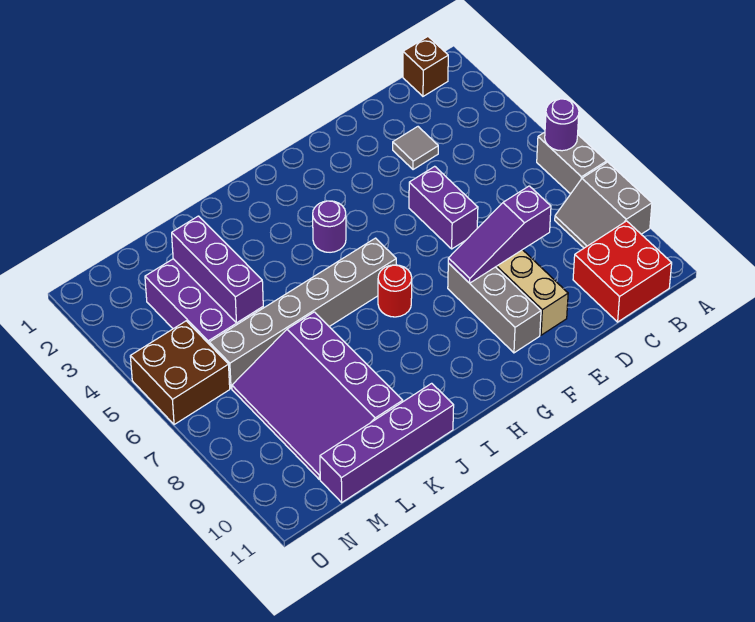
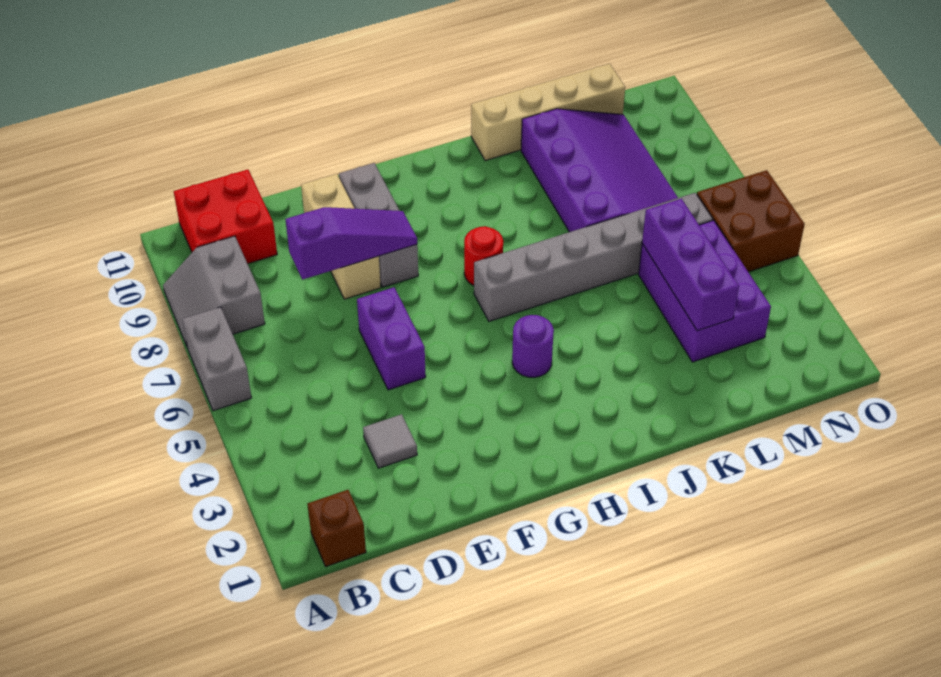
purple round brick A6 level 2 -> none
grey slope A8:B9 level 1 top A -> grey slope A8:B9 level 1 top B
purple brick J11:M11 level 1 -> tan brick J11:M11 level 1

